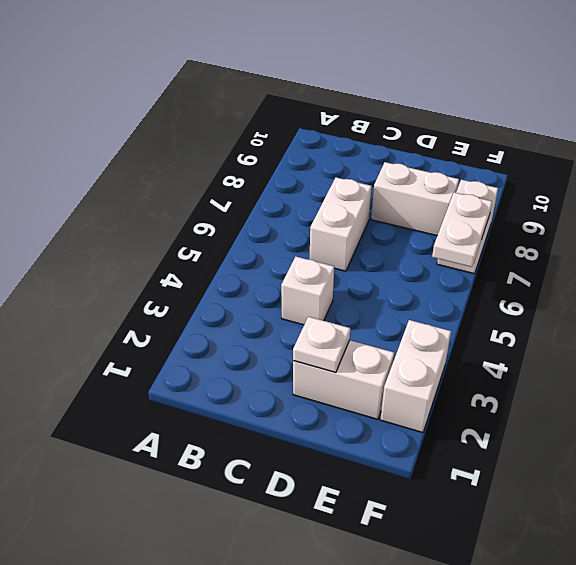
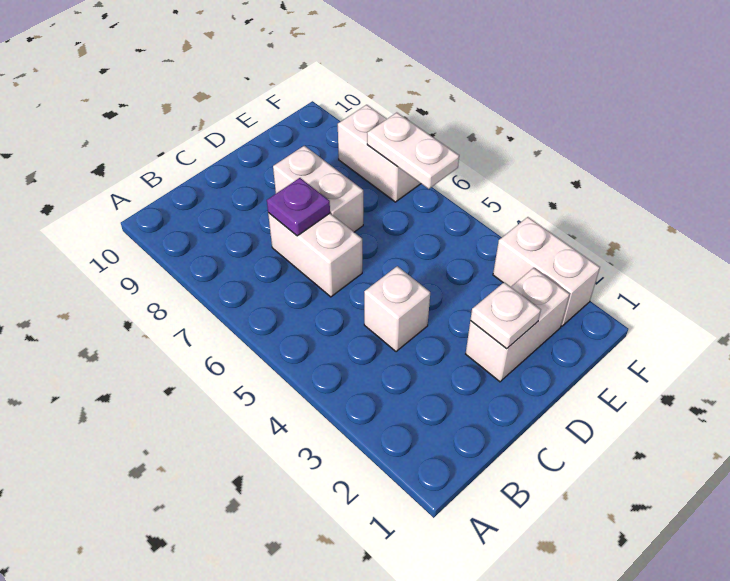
none -> purple plate C7 level 2
white brick D8:E8 level 1 -> white brick D7:D8 level 1

